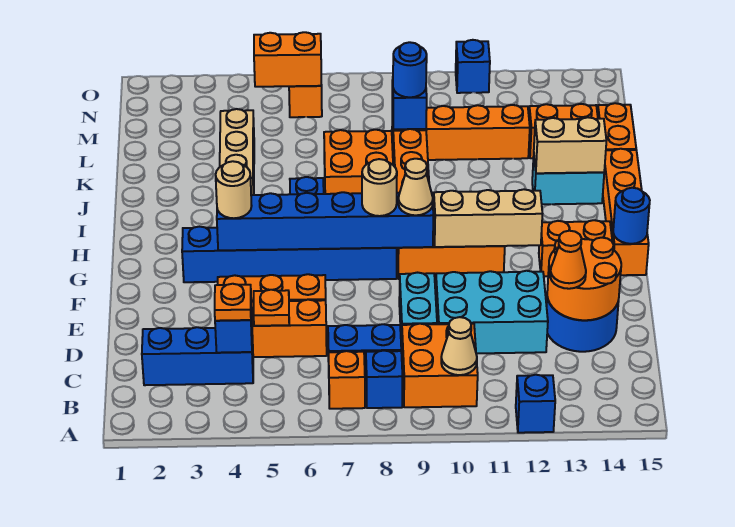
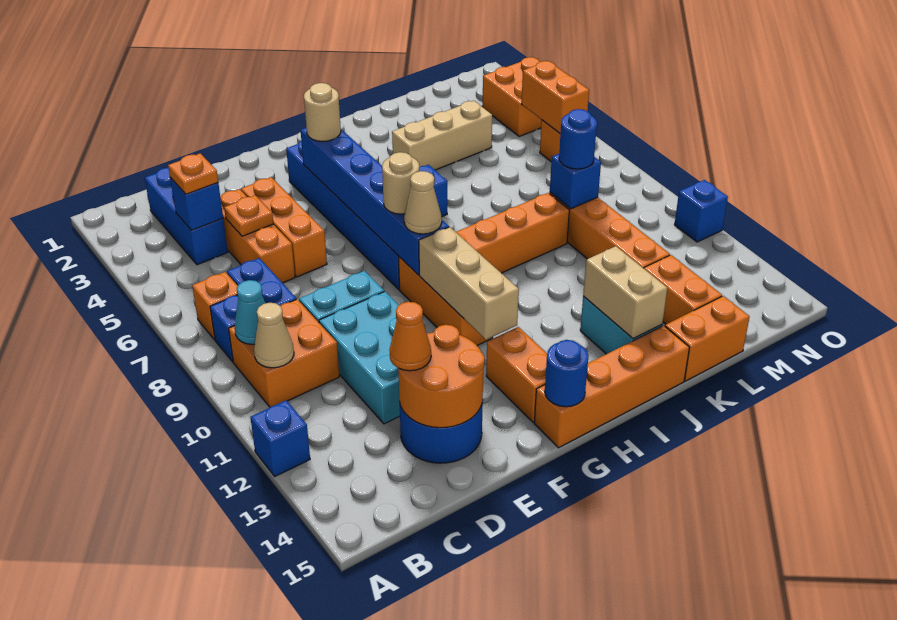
none -> cyan cone B9 level 2
orange brick J7:K8 level 1 -> orange brick N3:O4 level 1

